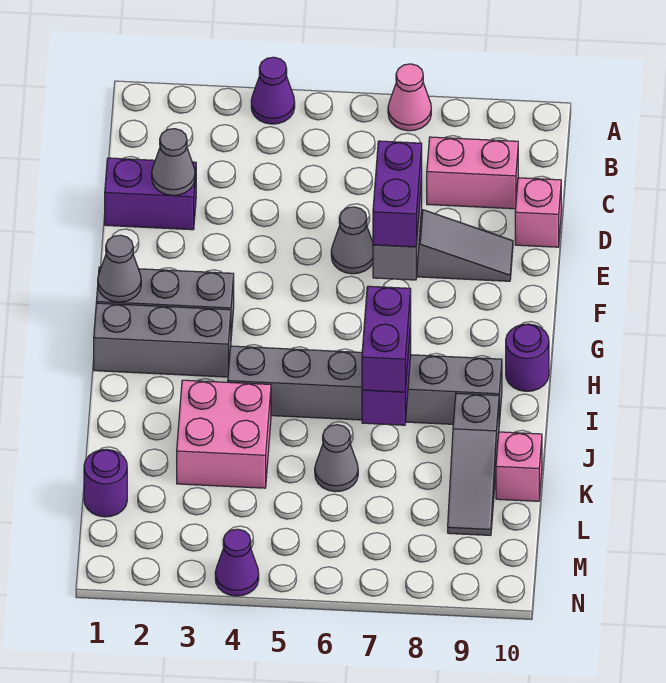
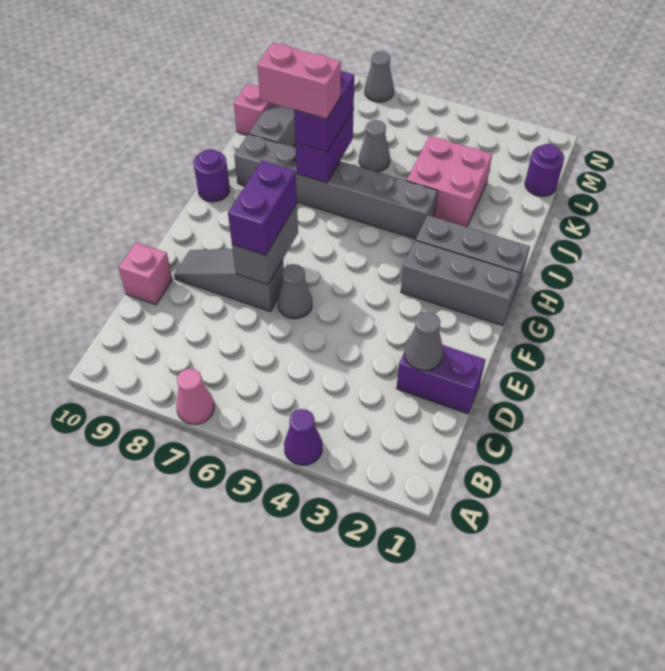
pink brick C8:C9 level 1 -> pink brick I7:I8 level 4
grey cone G1 level 2 -> grey cone N7 level 1
purple cone N4 level 1 -> none

